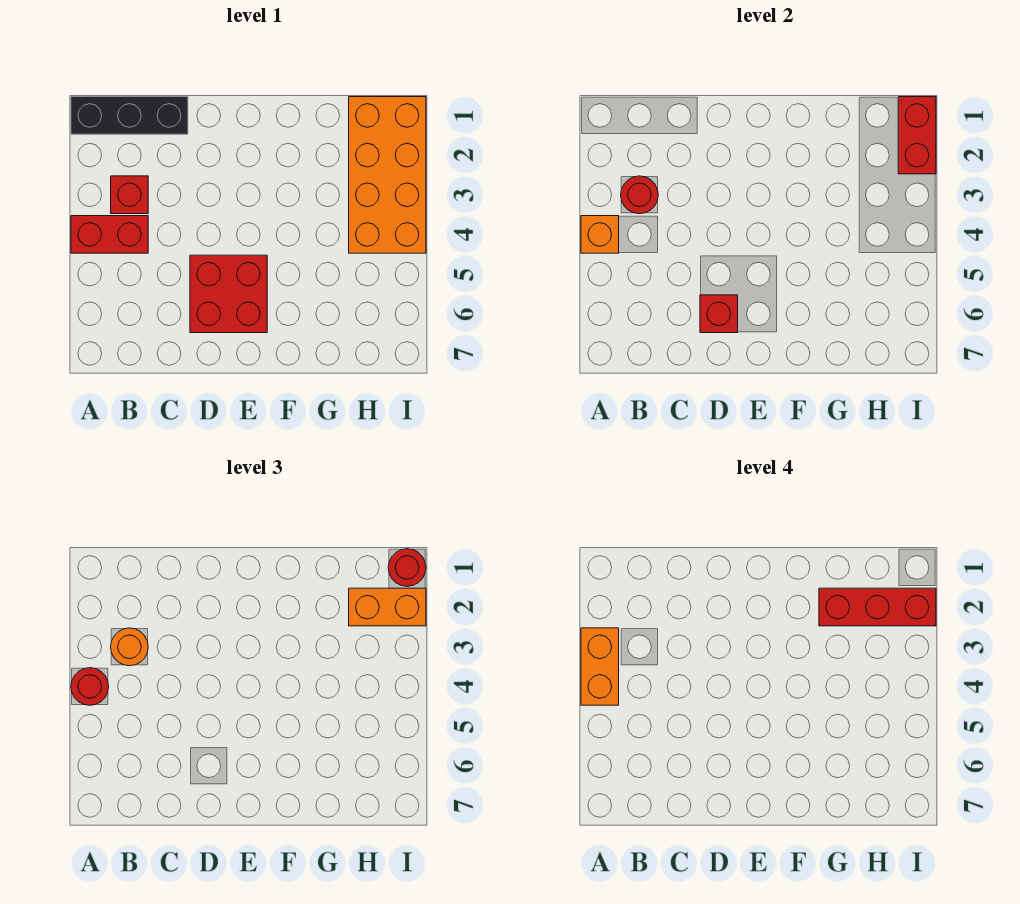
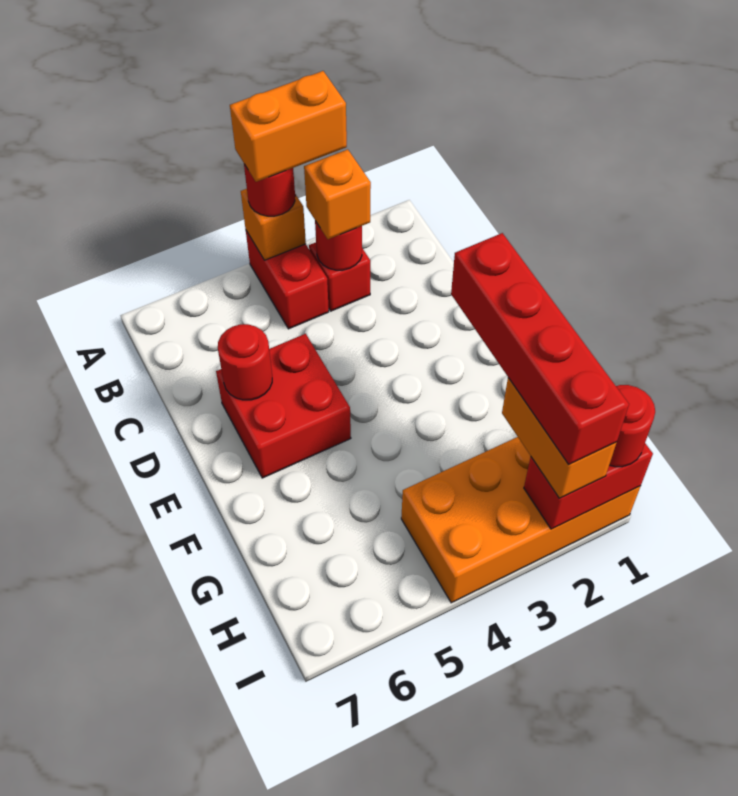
black brick A1:C1 level 1 -> none
orange round brick B3 level 3 -> orange brick B3 level 3
red brick D6 level 2 -> red round brick D6 level 2
red brick G2:I2 level 4 -> red brick F2:I2 level 4

